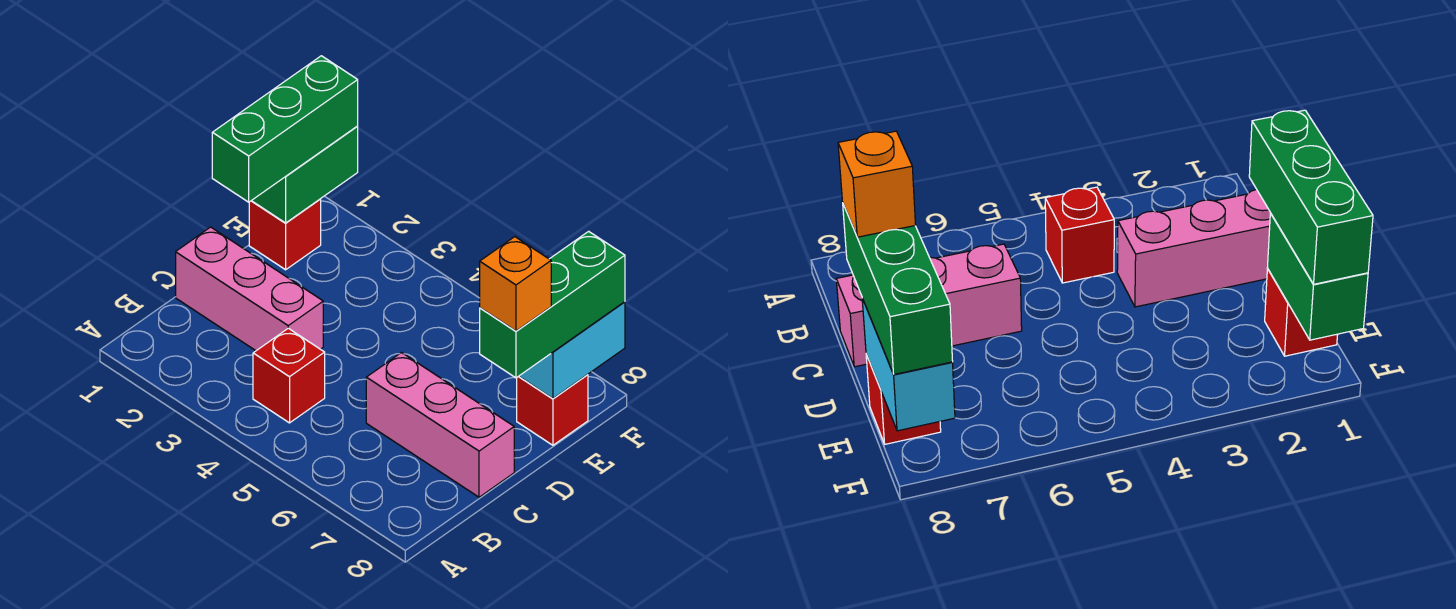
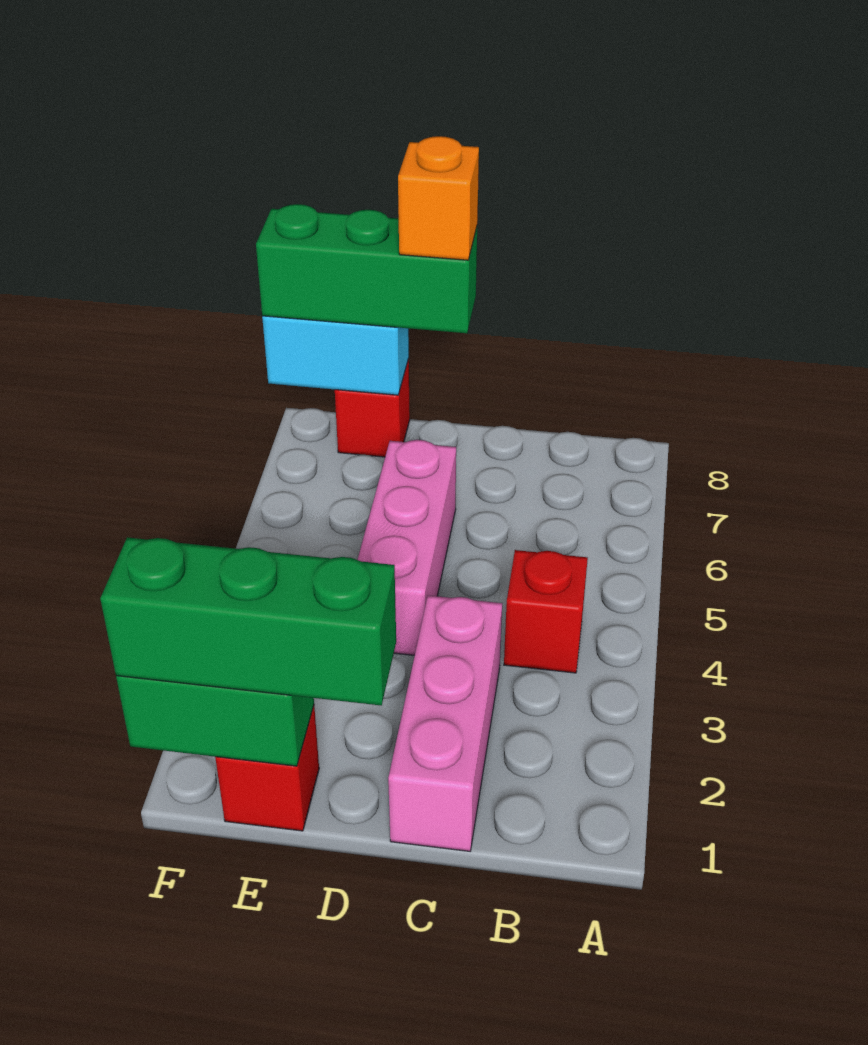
pink brick C6:C8 level 1 -> pink brick D4:D6 level 1

